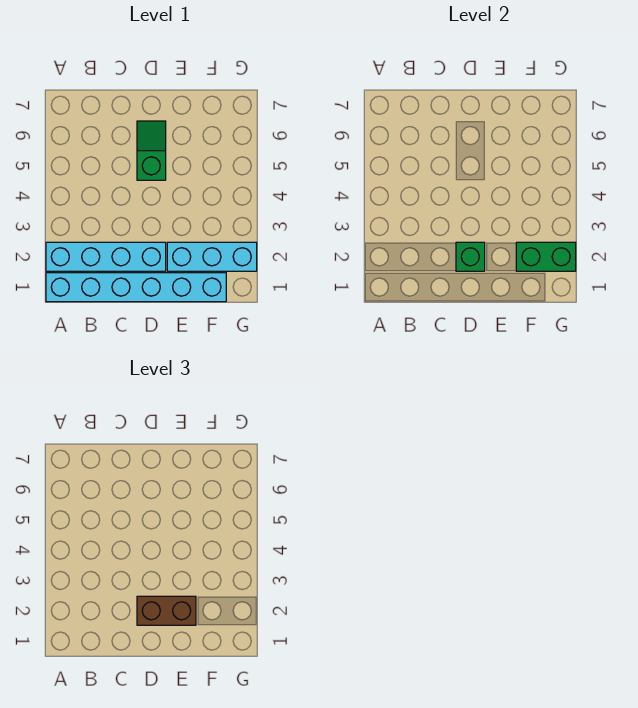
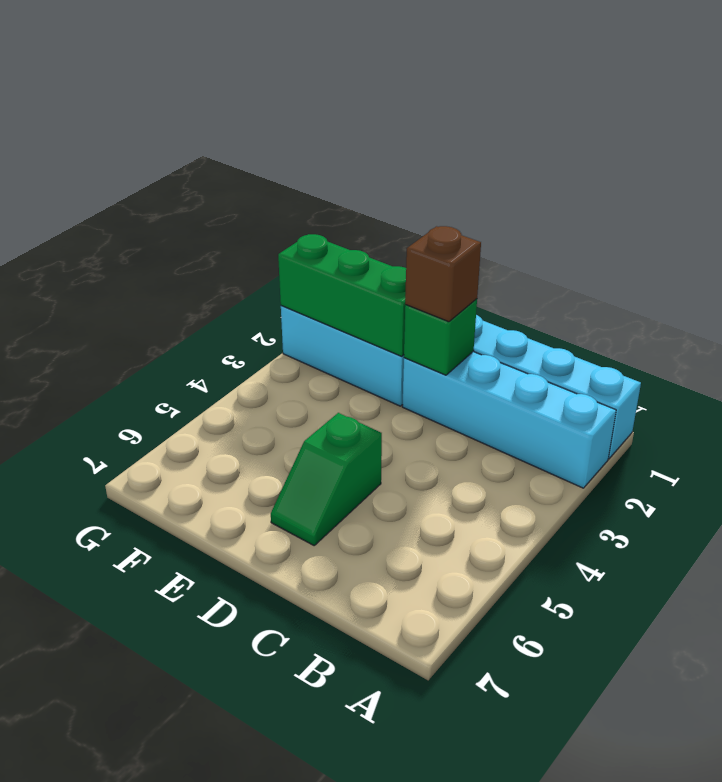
brown brick D2:E2 level 3 -> brown brick D2 level 3
green brick F2:G2 level 2 -> green brick E2:G2 level 2

